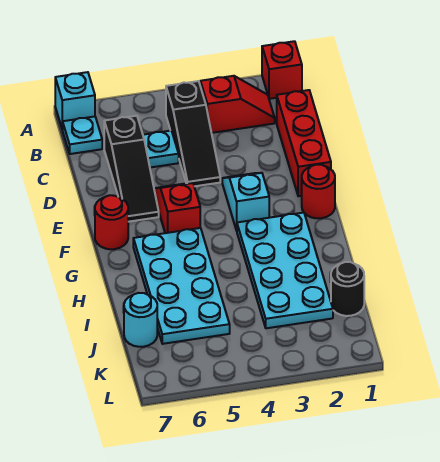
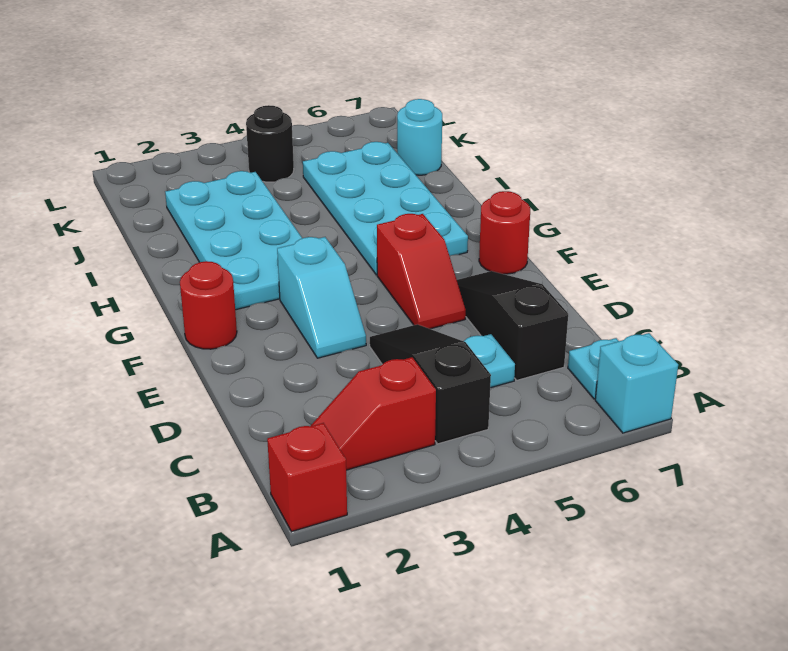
red brick C1:E1 level 1 -> none
black round brick J1 level 1 -> black round brick K4 level 1

